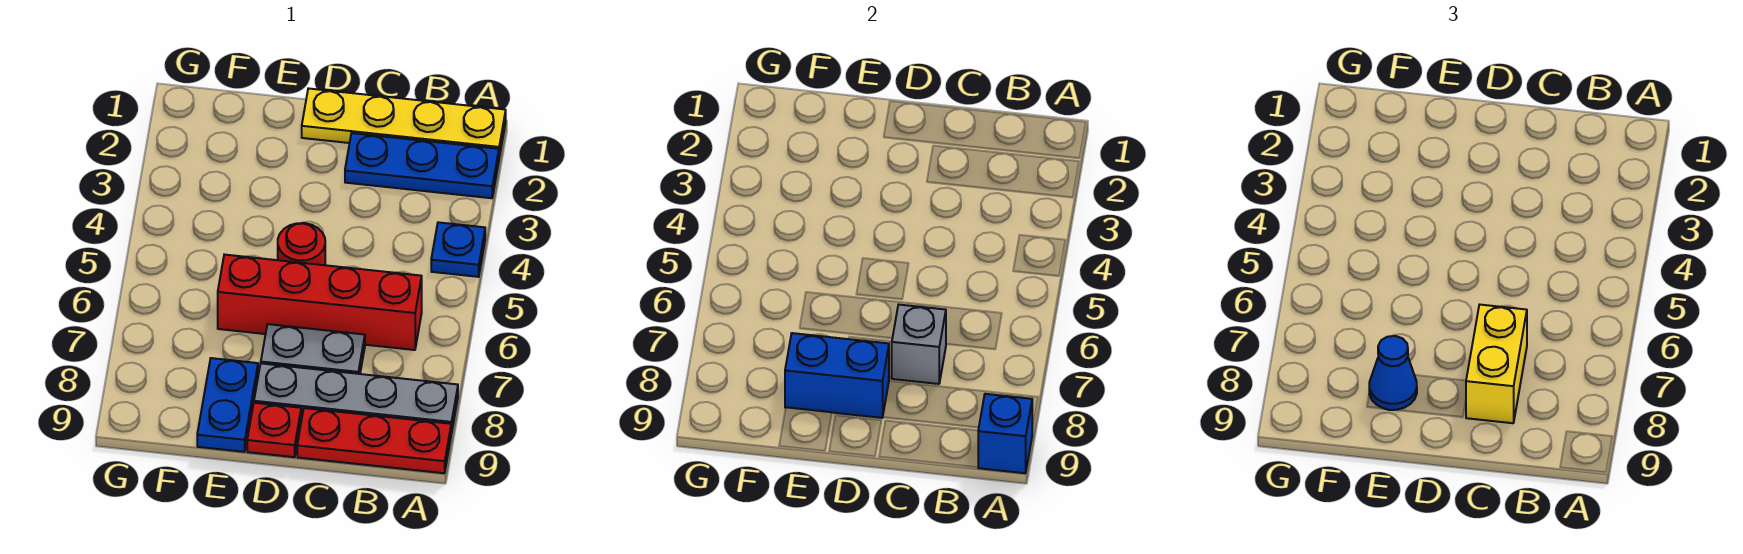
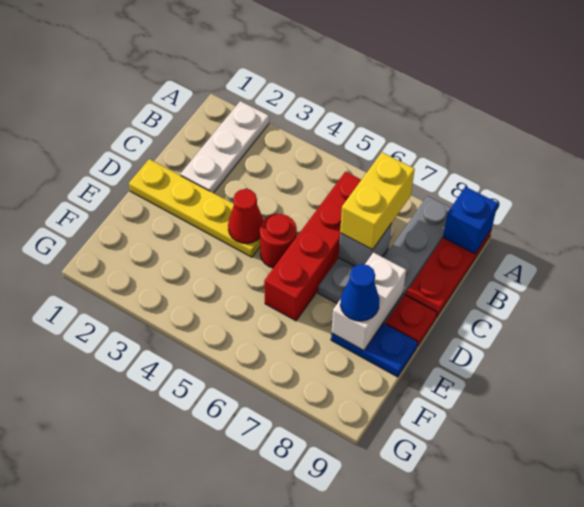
yellow plate A1:D1 level 1 -> yellow plate D1:D4 level 1
blue plate A2:C2 level 1 -> white plate A2:C2 level 1
blue plate A4 level 1 -> none
yellow brick C7:C8 level 3 -> yellow brick B7:C7 level 3
none -> red cone D4 level 2
blue brick D8:E8 level 2 -> white brick D8:E8 level 2

